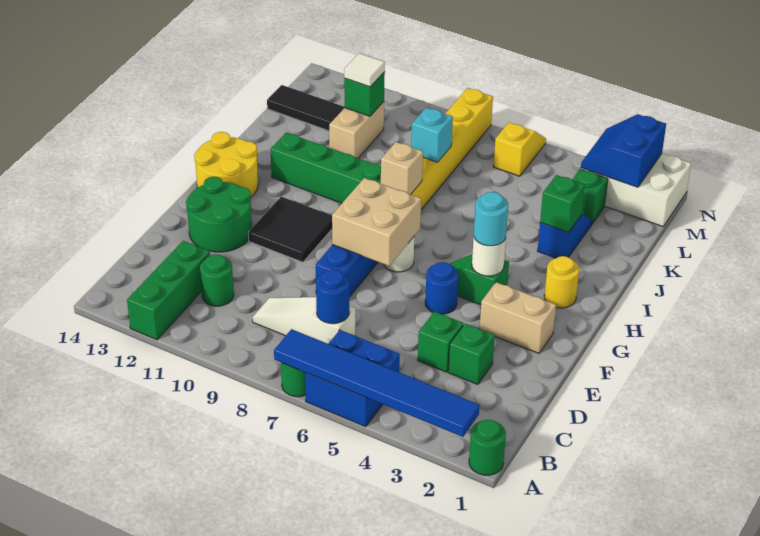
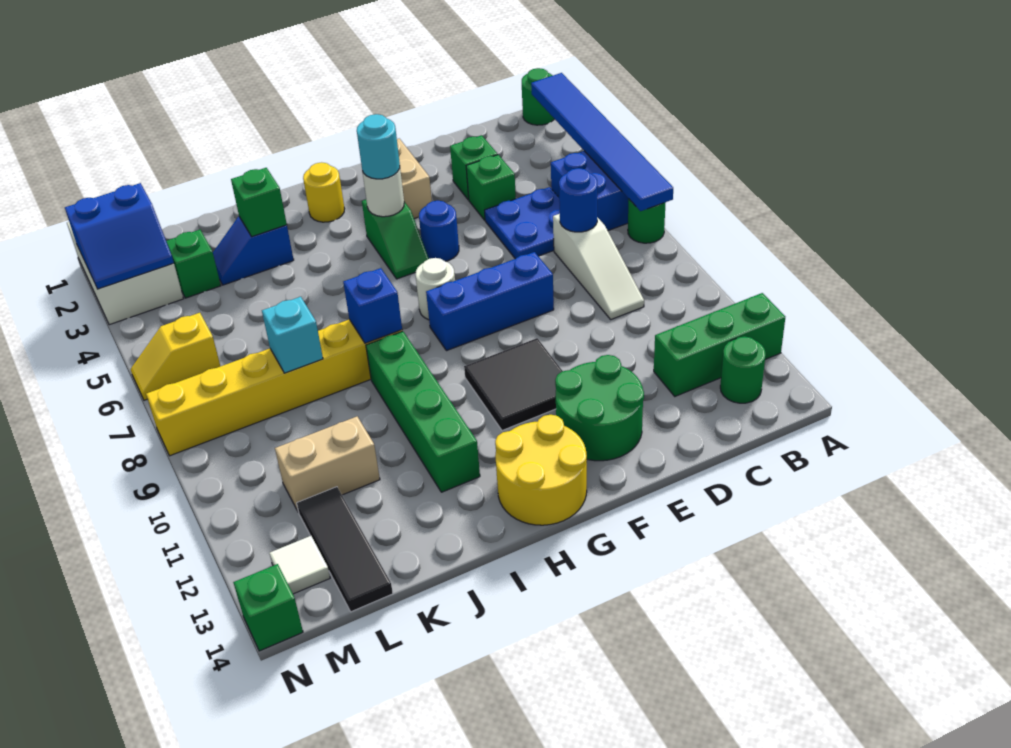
none -> blue plate C5:D6 level 1
green round brick C11 level 1 -> green round brick B13 level 1
tan brick F7:G8 level 2 -> none
tan brick I8 level 2 -> blue brick I8 level 2
green brick L11 level 2 -> green brick N14 level 1
white tile L11 level 3 -> white tile M13 level 1

